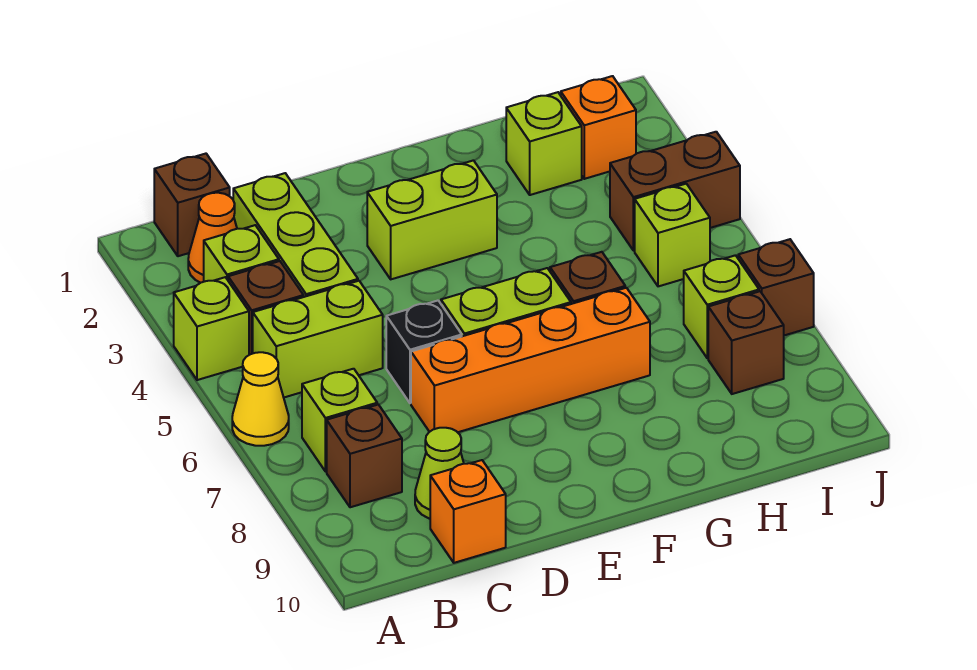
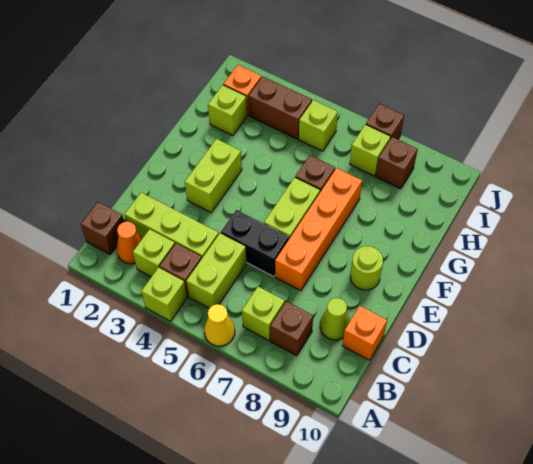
black brick D6 level 1 -> black brick D5:D6 level 1
none -> lime round brick E9 level 1
brown brick I4:J4 level 1 -> brown brick I3:I4 level 1

